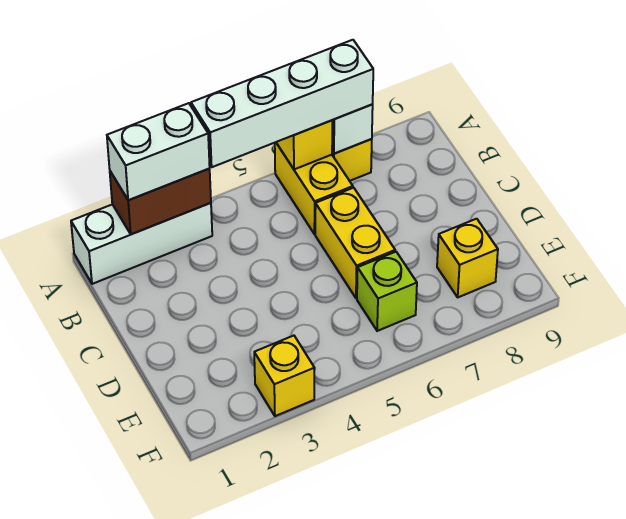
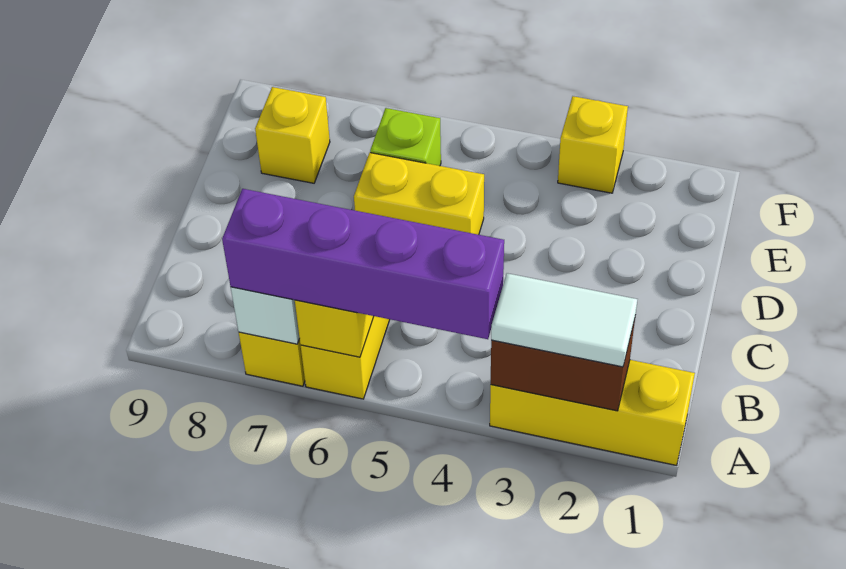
white brick A1:A3 level 1 -> yellow brick A1:A3 level 1
white brick A2:A3 level 3 -> white tile A2:A3 level 3
white brick A4:A7 level 3 -> purple brick A4:A7 level 3
yellow brick C6:D6 level 1 -> yellow brick D5:D6 level 1

